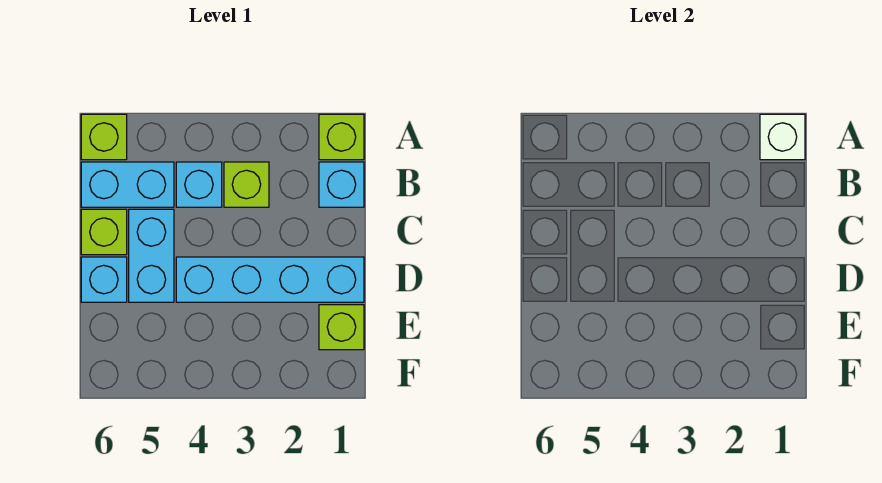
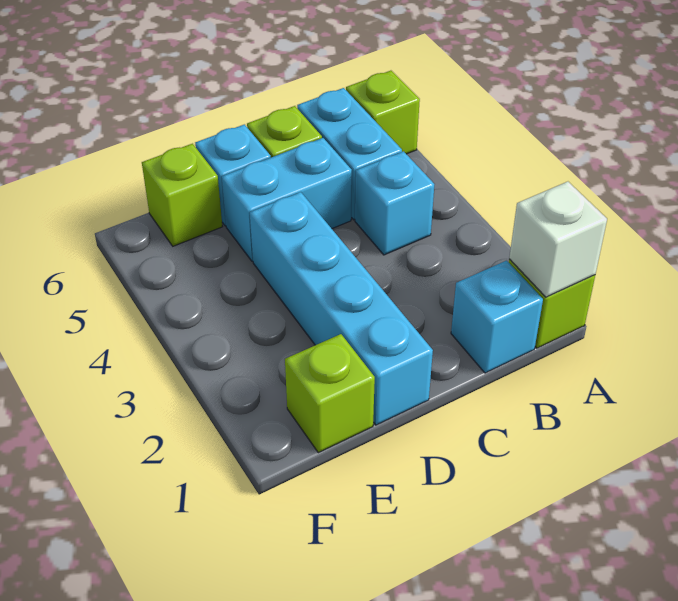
lime brick B3 level 1 -> lime brick E6 level 1

